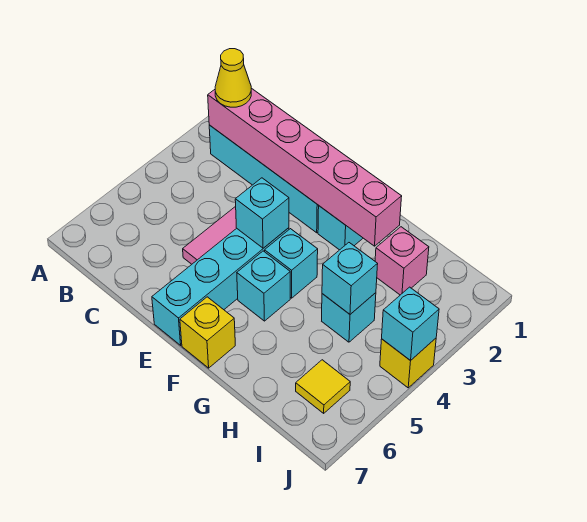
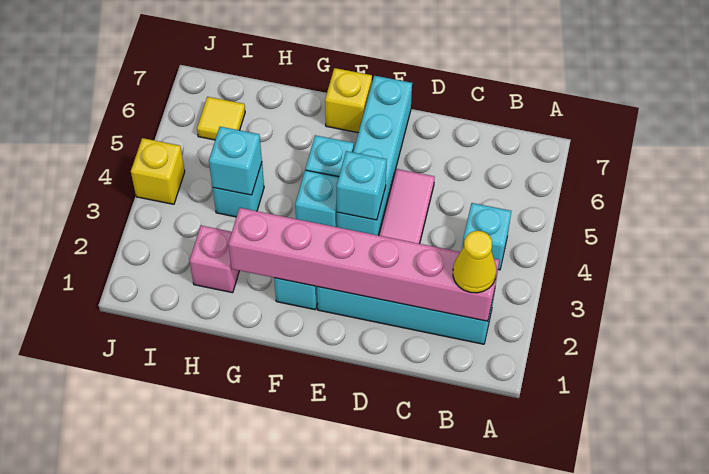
cyan brick J4 level 2 -> cyan brick B4 level 1

